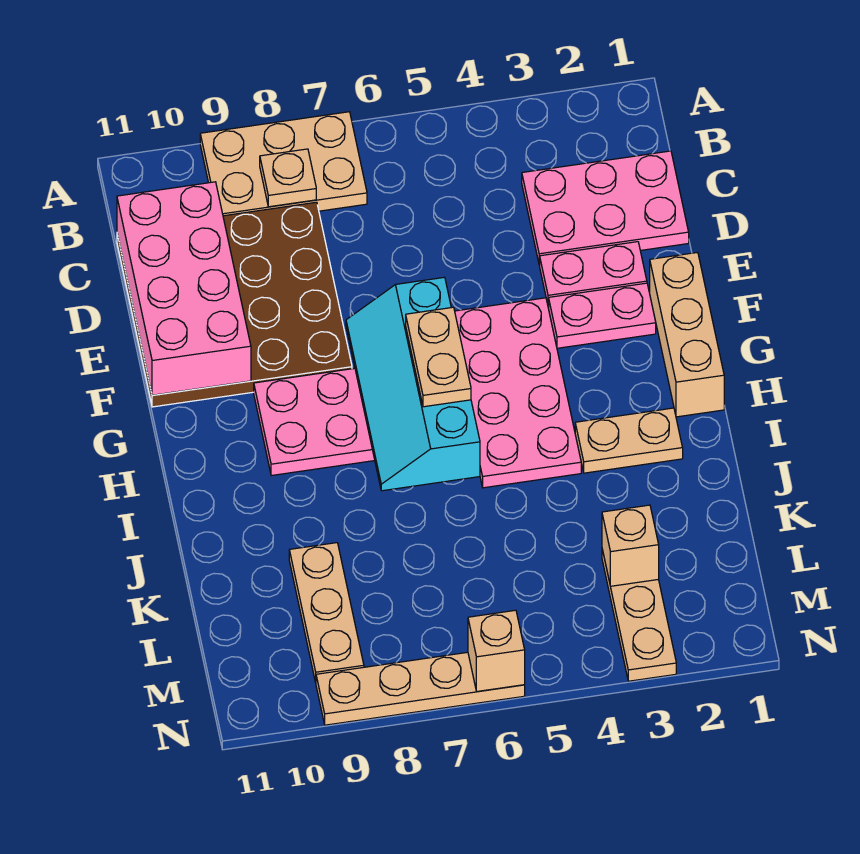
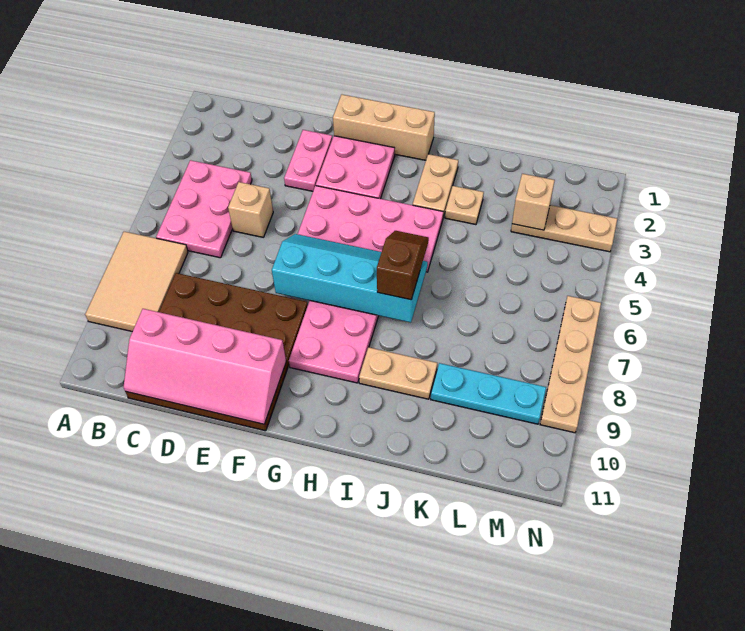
tan plate A7:B9 level 1 -> tan tile A7:B9 level 1
tan plate B8 level 2 -> tan plate J3 level 1
pink plate C1:D3 level 1 -> pink plate B4:C6 level 1
pink brick C10:F11 level 2 -> pink slope C10:F11 level 2 top 10
pink plate F2:F3 level 1 -> pink plate F2:G3 level 1
cyan slope F6:I7 level 2 top 6 -> cyan slope F6:I7 level 2 top 7
tan plate G6:H6 level 3 -> tan plate I9:J9 level 1
none -> brown slope I6:I7 level 3 top 7
tan plate K9:M9 level 1 -> cyan plate K9:M9 level 1
tan brick N6 level 2 -> tan brick D5 level 1

